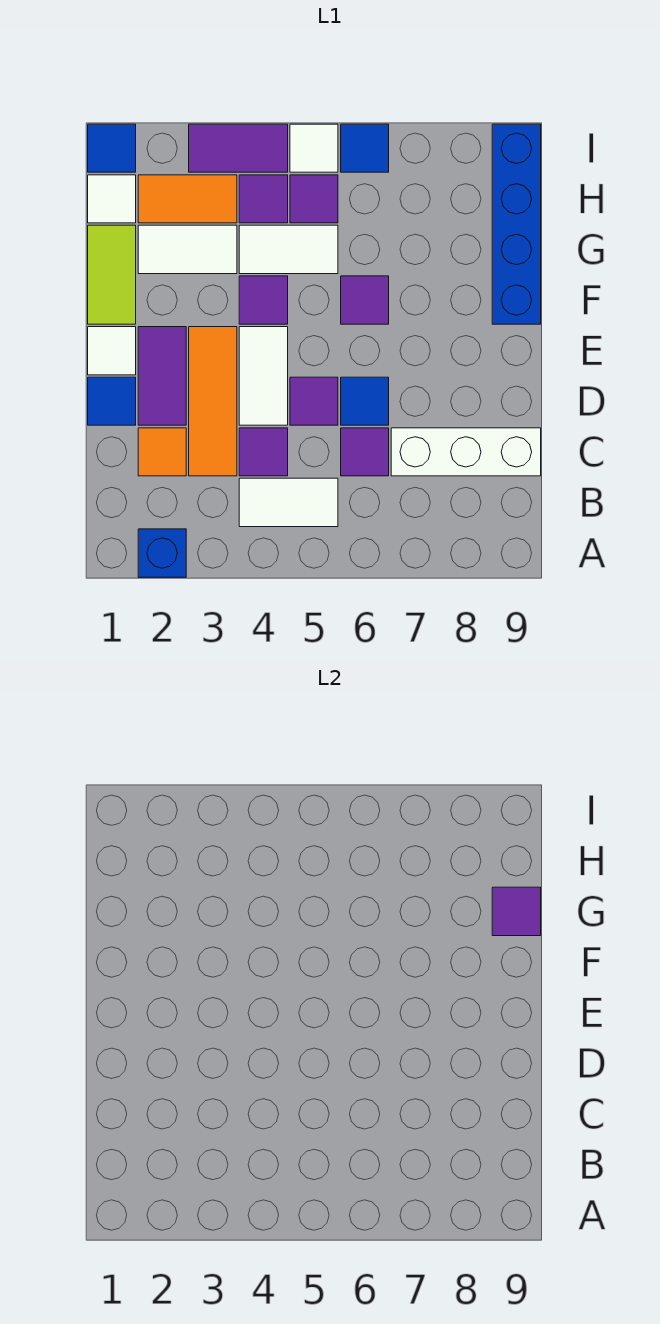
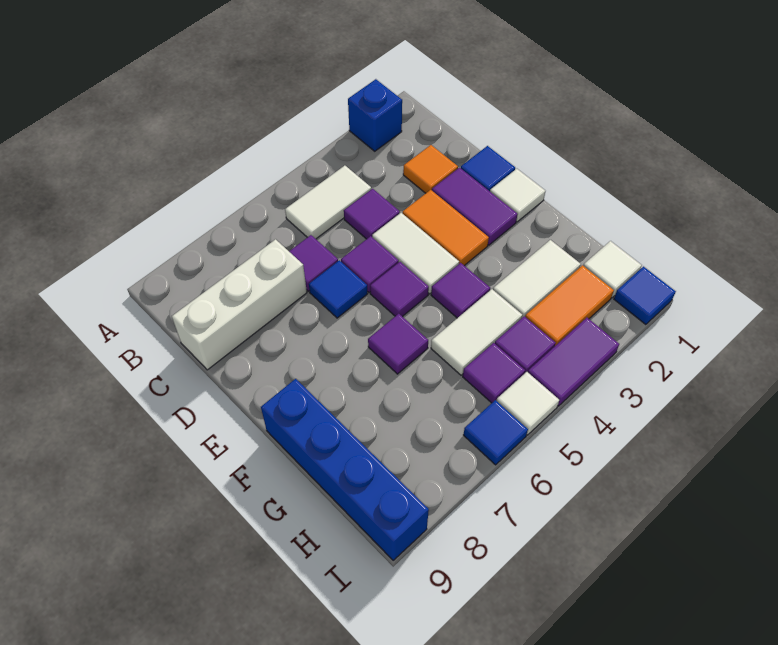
orange tile C3:E3 level 1 -> orange tile D3:E3 level 1
lime tile F1:G1 level 1 -> none
purple tile G9 level 2 -> purple tile E5 level 1

